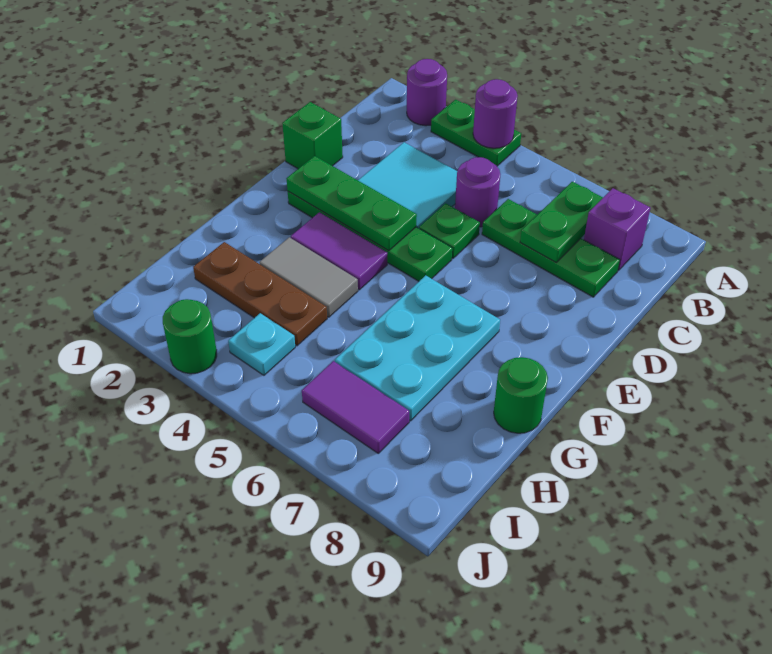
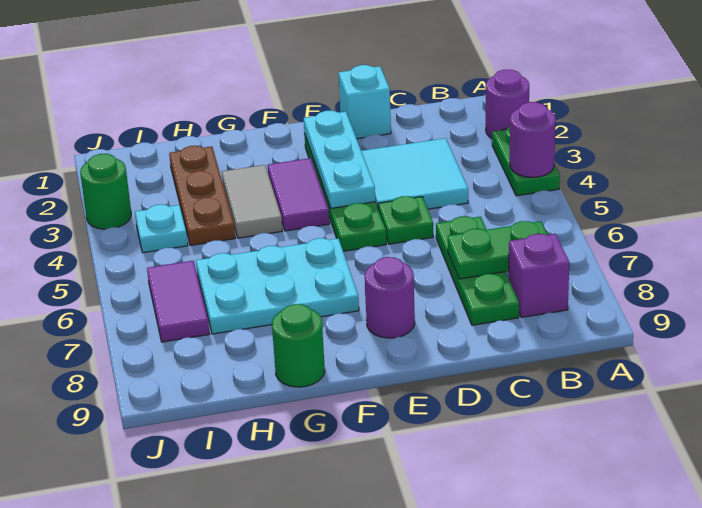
purple round brick C5 level 1 -> purple round brick E8 level 1
green brick D1 level 1 -> cyan brick D1 level 1
green plate E2:E4 level 2 -> cyan plate E2:E4 level 2

